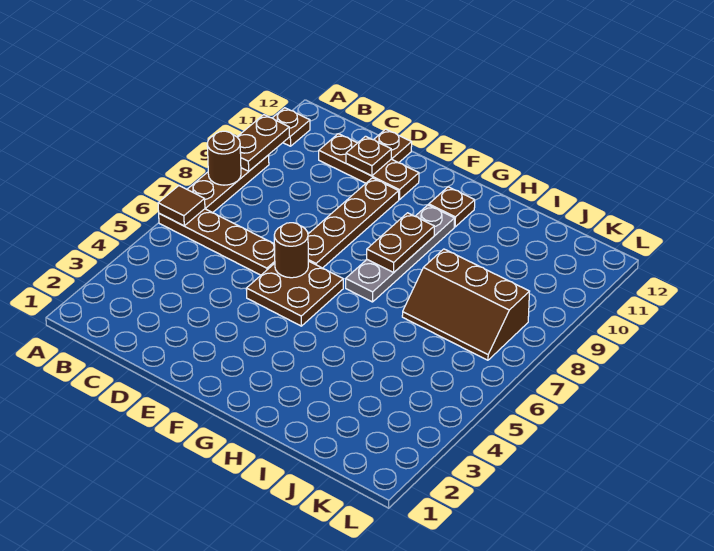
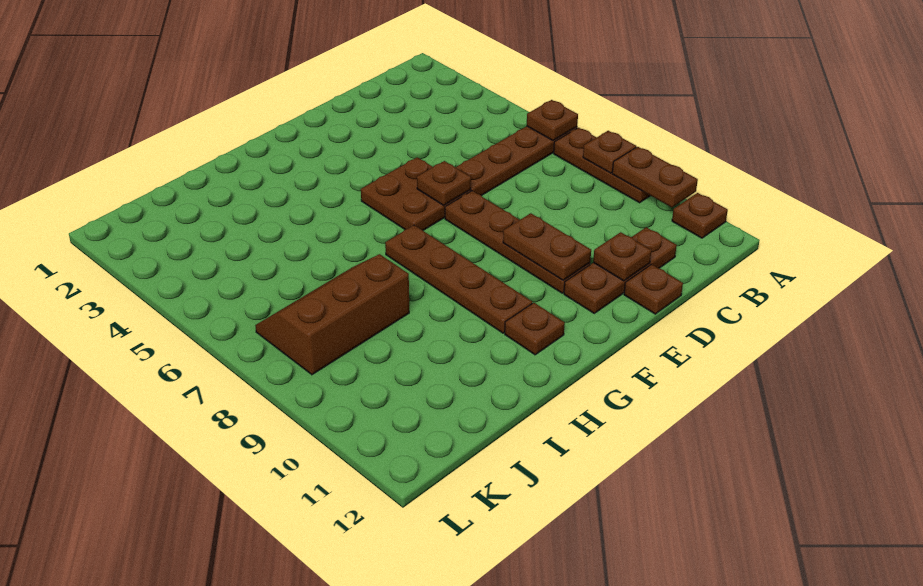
brown tile A6 level 2 -> brown plate A6 level 2
brown round brick A8 level 2 -> brown plate A8 level 2
brown round brick E6 level 2 -> brown plate E6 level 2
grey plate G7:G10 level 1 -> brown plate G7:G10 level 1
brown plate G8:G9 level 2 -> brown plate E9:E10 level 2

